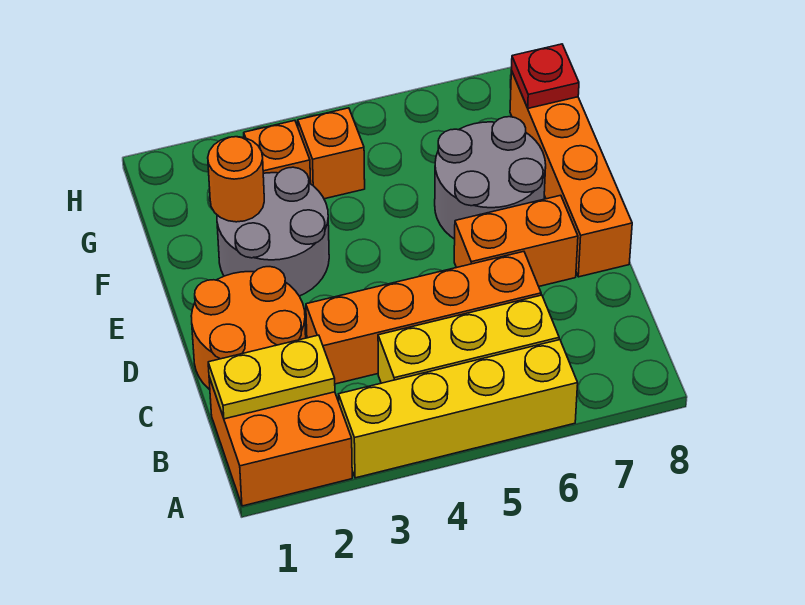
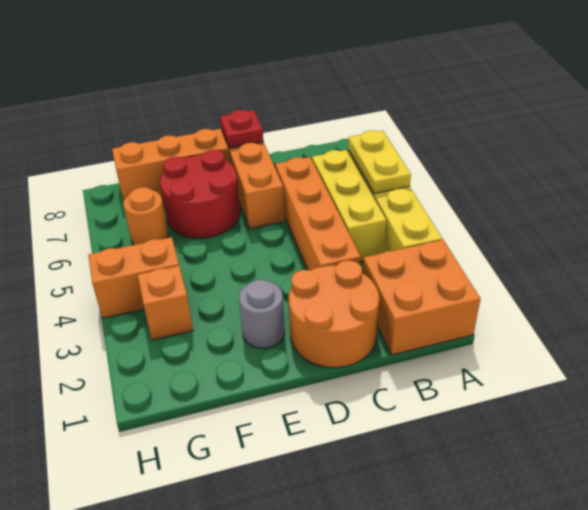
yellow plate B1:B2 level 2 -> yellow plate A5:A6 level 2
grey round brick E2:F3 level 1 -> grey round brick E2 level 1
grey round brick E6:F7 level 1 -> red round brick E6:F7 level 1
orange round brick F2 level 2 -> orange round brick G6 level 1
orange brick G4 level 1 -> orange brick G4:H4 level 1
red plate G8 level 2 -> red plate D8 level 2

